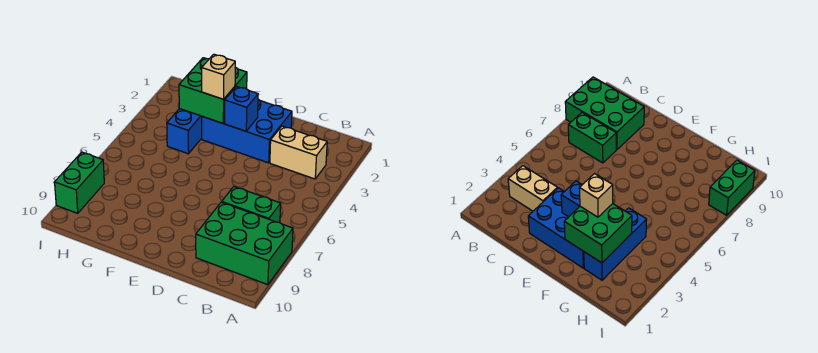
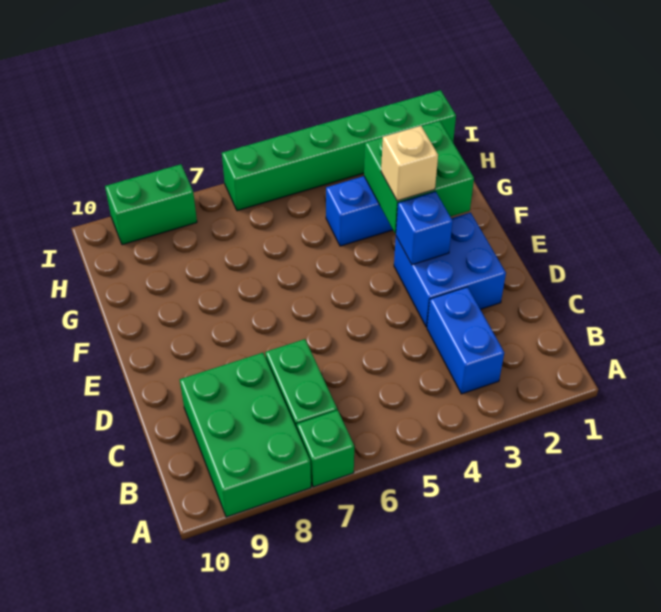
none -> green brick A7 level 1
tan brick B3:C3 level 1 -> blue brick B3:C3 level 1
blue brick D2:F3 level 1 -> blue brick D2:E3 level 1
none -> green brick I1:I6 level 1

